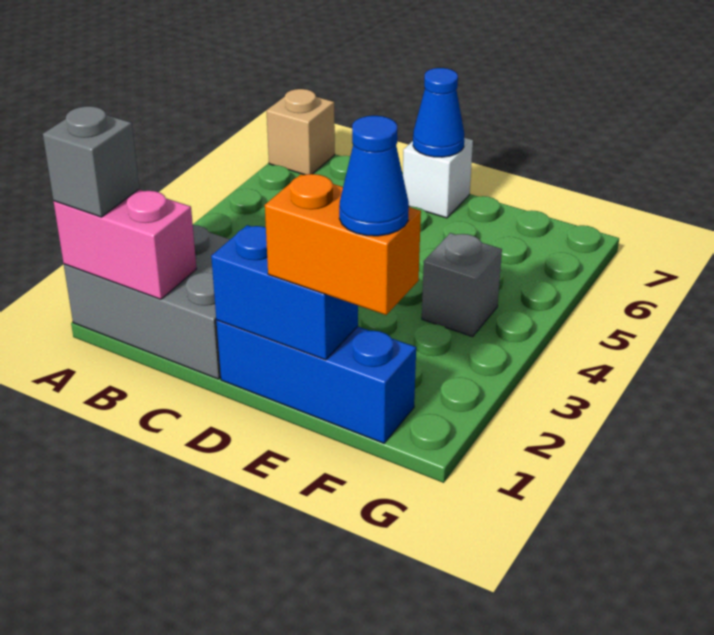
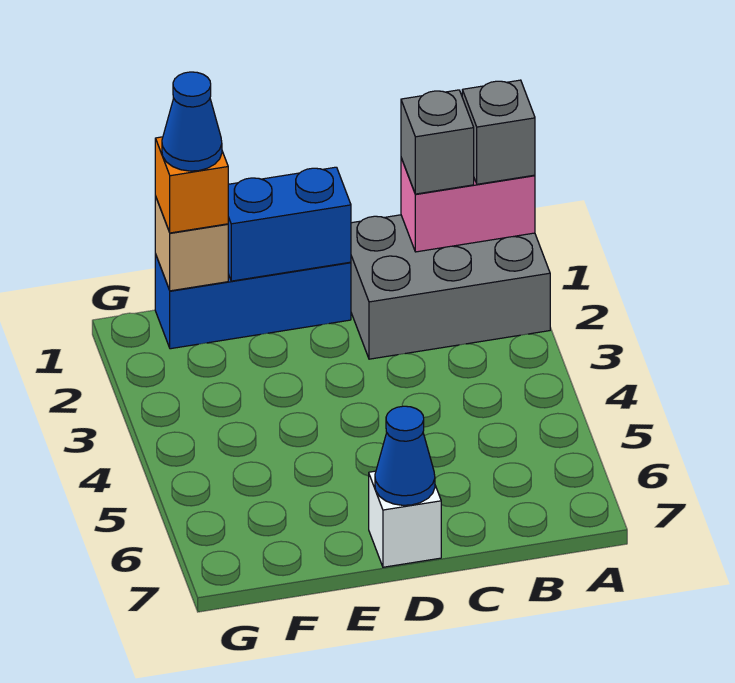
tan brick A7 level 1 -> tan brick F1 level 2
orange brick E1:F1 level 3 -> orange brick F1 level 3
grey brick F4 level 1 -> grey brick B1 level 3

